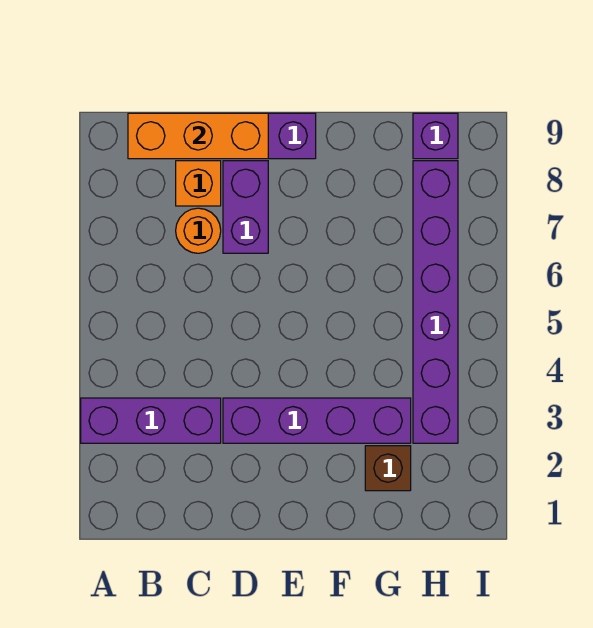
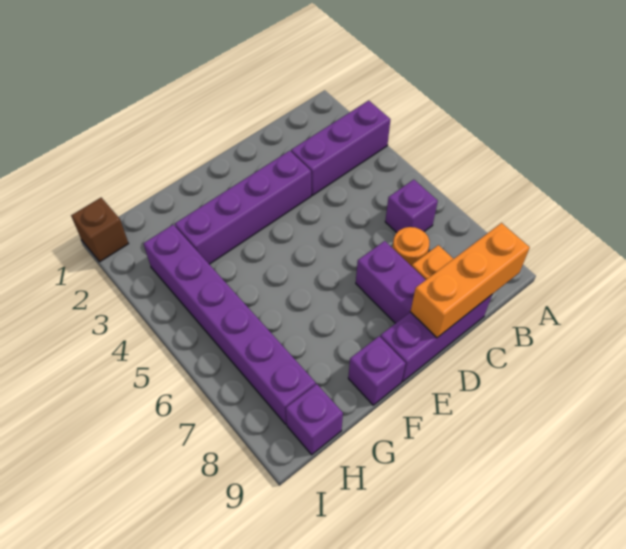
none -> purple brick B6 level 1
none -> purple brick F9 level 1
brown brick G2 level 1 -> brown brick I1 level 1

